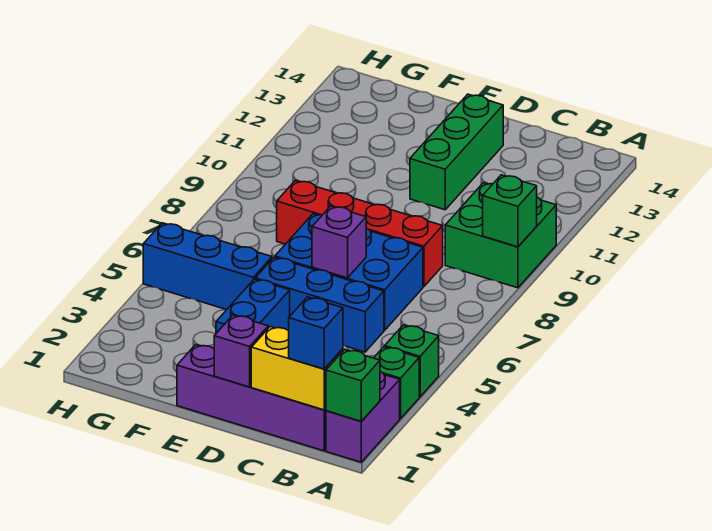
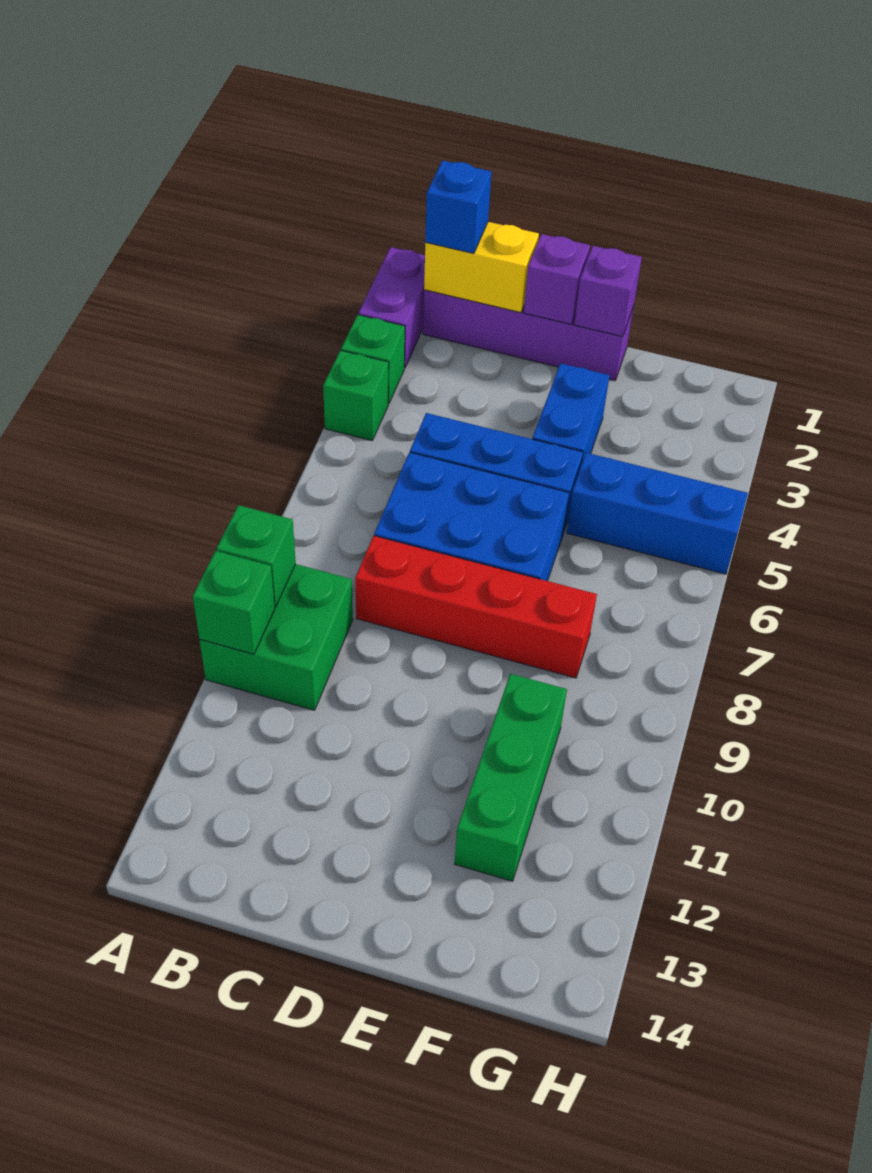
green brick A1 level 2 -> green brick A10 level 2
purple brick D6 level 2 -> purple brick E1 level 2
green brick D11:D13 level 1 -> green brick F10:F12 level 1

